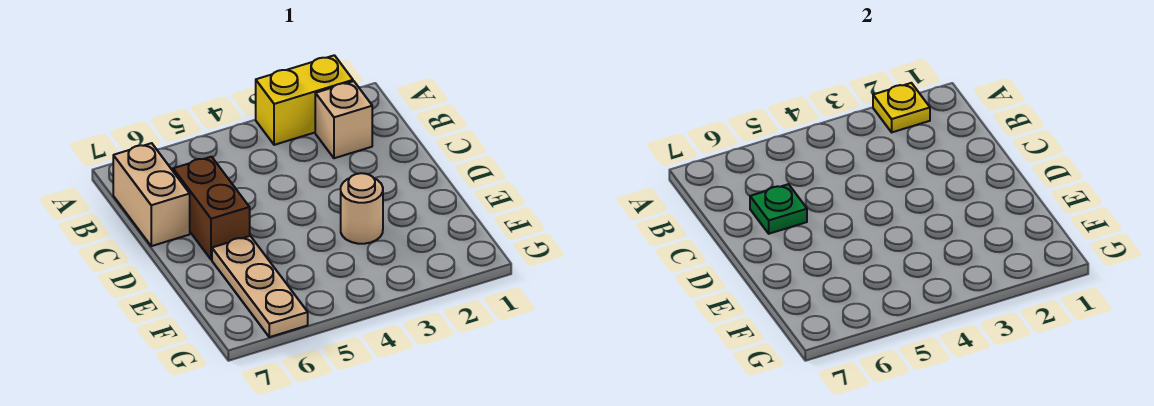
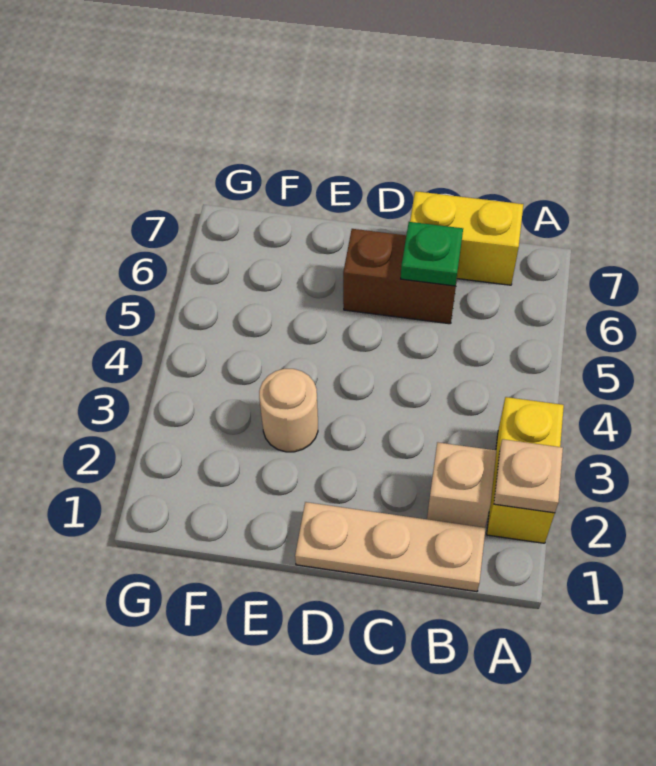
yellow plate A2 level 2 -> tan plate A2 level 2
tan brick B7:C7 level 1 -> yellow brick B7:C7 level 1
tan plate E6:G6 level 1 -> tan plate B1:D1 level 1

